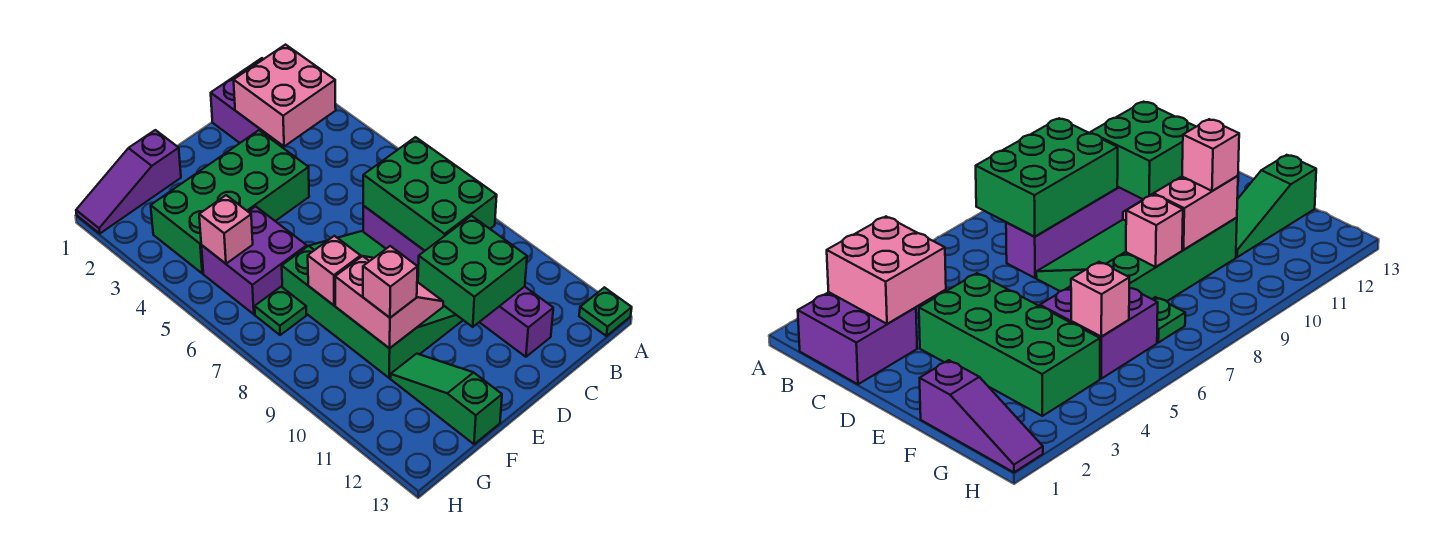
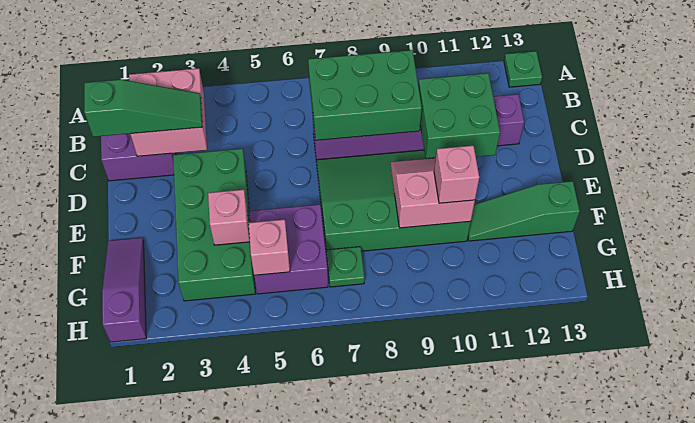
none -> green slope C1:C3 level 3 top 1
purple slope F1:H1 level 1 top F -> purple slope F1:H1 level 1 top H
pink brick F8 level 2 -> pink brick F4 level 2

